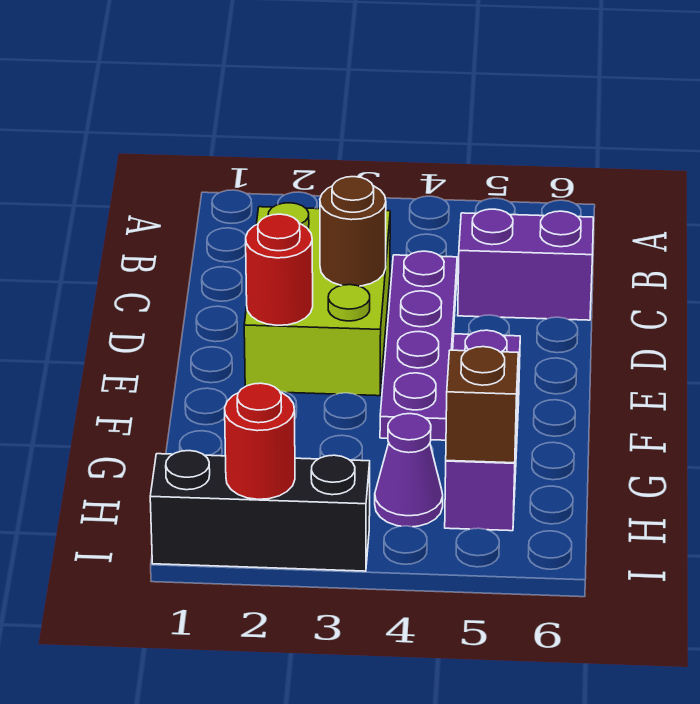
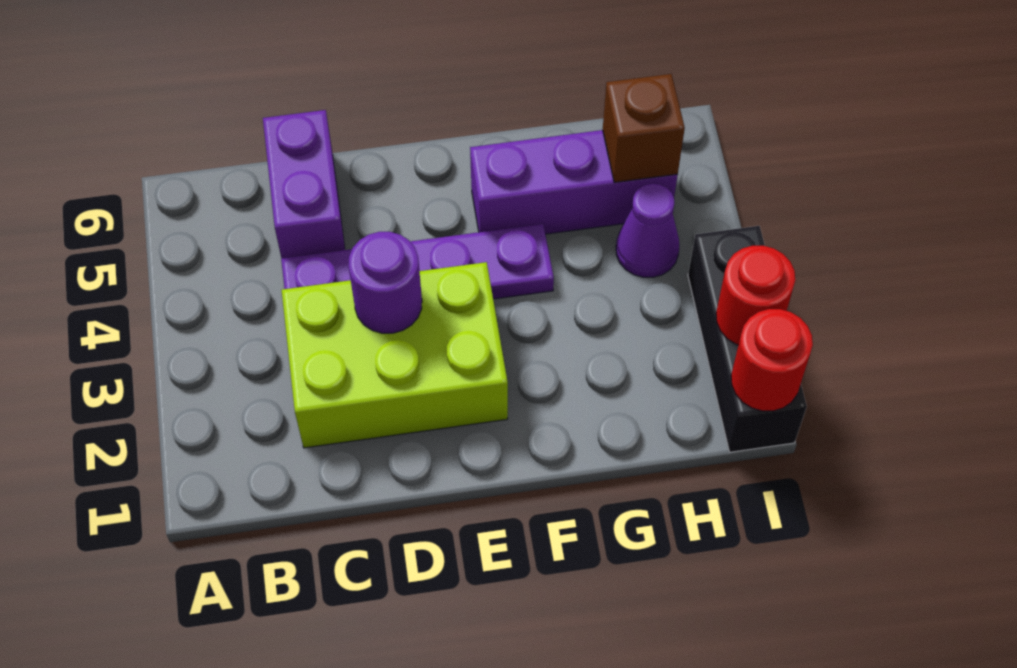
brown round brick D3 level 2 -> purple round brick D3 level 2
red round brick E2 level 2 -> red round brick I1 level 2

